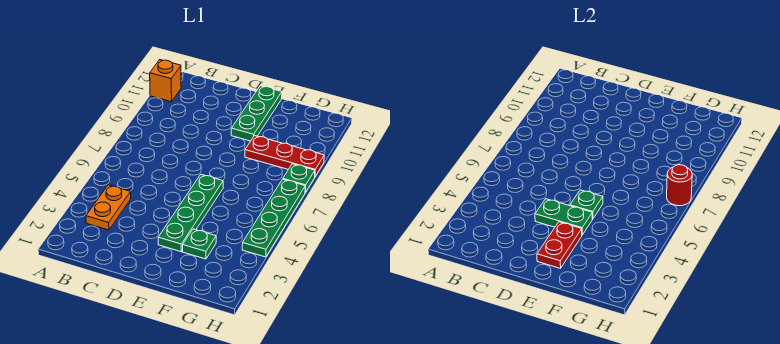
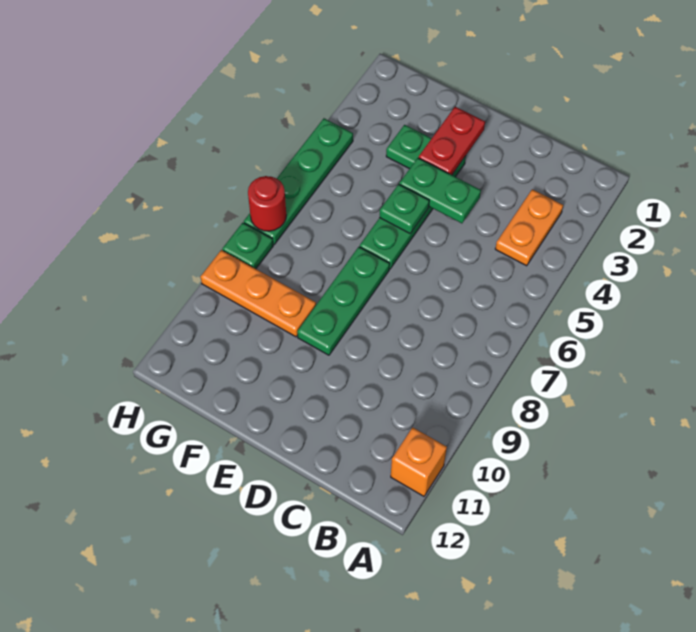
green plate E10:E12 level 1 -> green plate E7:E9 level 1
red plate F9:H9 level 1 -> orange plate F9:H9 level 1

